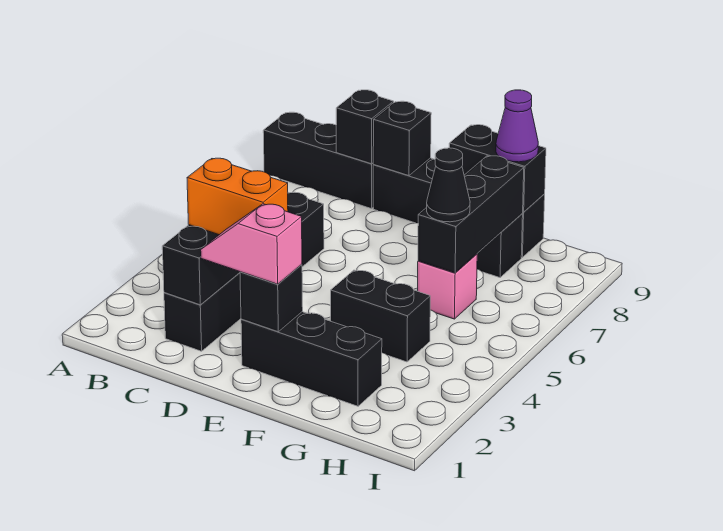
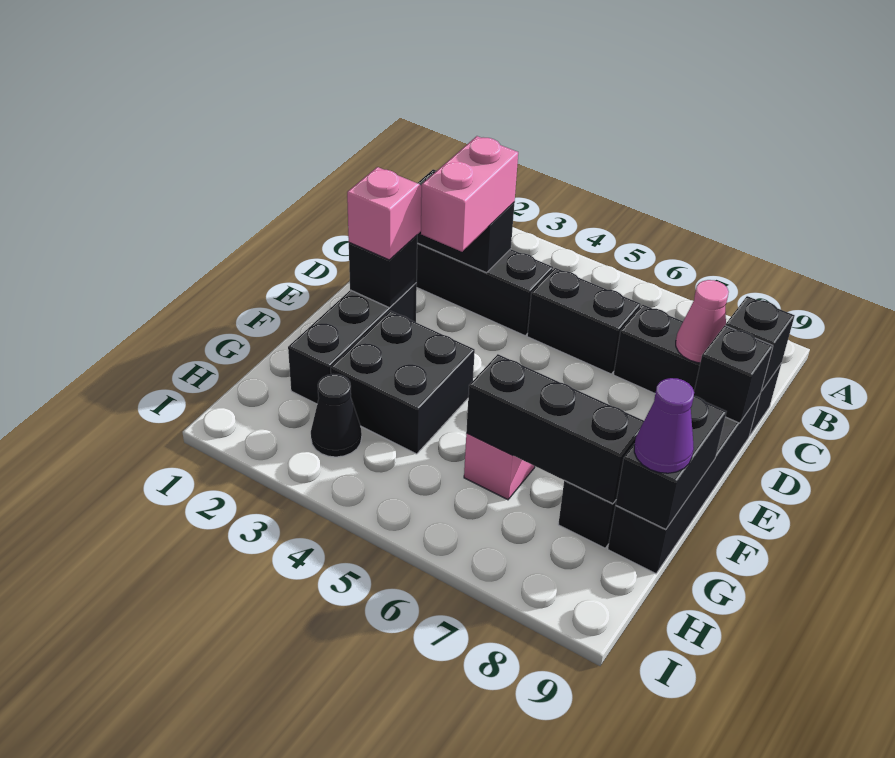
black brick A9:C9 level 1 -> black brick C7:C9 level 1
orange brick C3:D3 level 3 -> pink brick C3:D3 level 3
none -> pink cone C8 level 2
black brick F4:G4 level 1 -> black brick F3:G4 level 1
black cone G6 level 3 -> black cone H3 level 1

